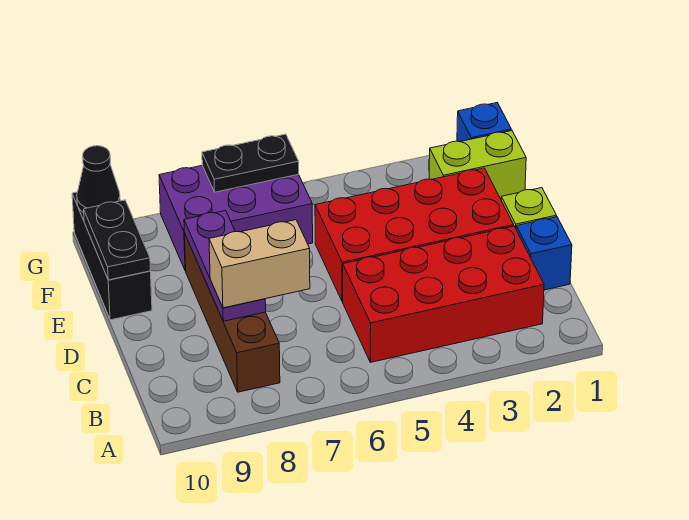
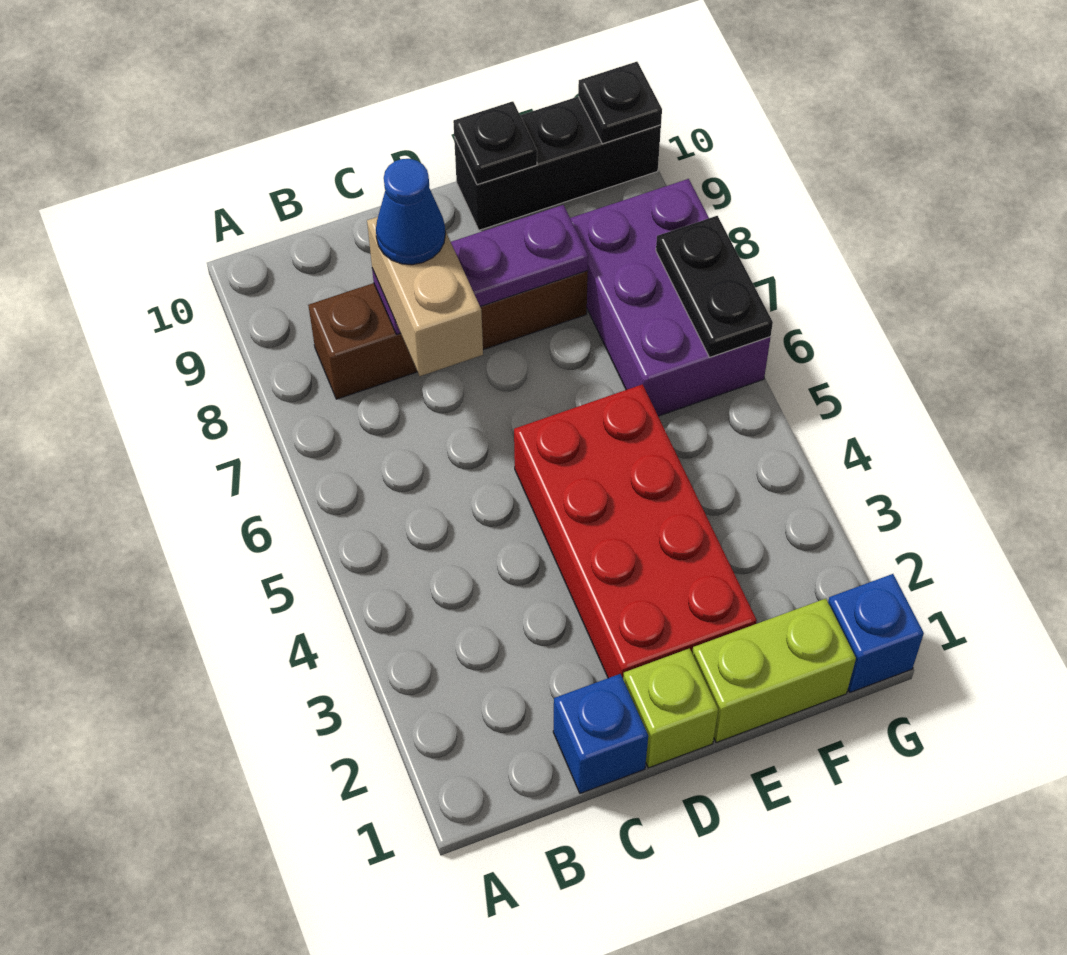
red brick B2:C5 level 1 -> none
none -> blue cone C8 level 4
black plate E10:F10 level 2 -> black plate E10 level 2
lime brick F1:F2 level 1 -> lime brick E1:F1 level 1
black cone G10 level 2 -> black plate G10 level 2

